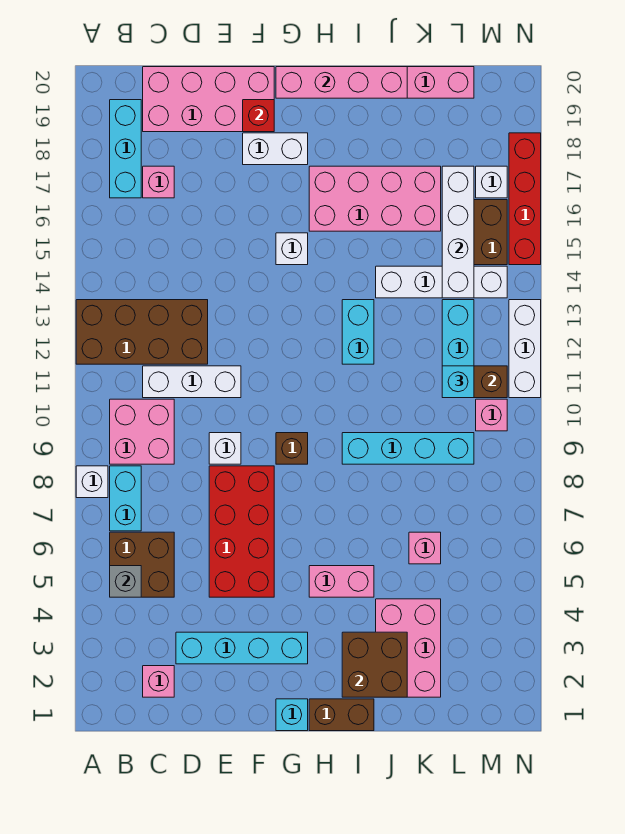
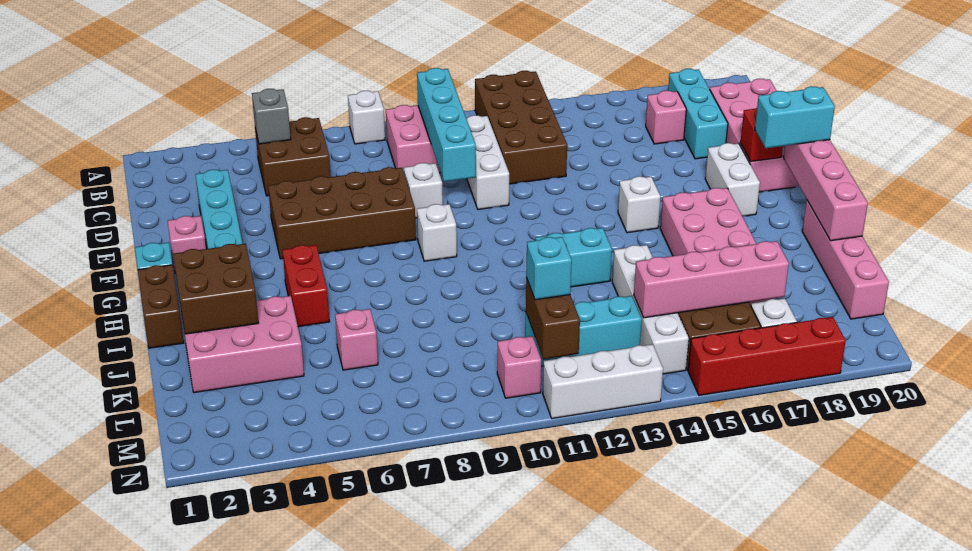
cyan brick B7:B8 level 1 -> cyan brick G19:G20 level 3
cyan brick B17:B19 level 1 -> cyan brick B18:D18 level 1
pink brick C2 level 1 -> pink brick F2 level 1
red brick E5:F8 level 1 -> brown brick E5:F8 level 1
brown brick G9 level 1 -> white brick G9 level 1
pink brick H5:I5 level 1 -> red brick H5:I5 level 1
cyan brick I9:L9 level 1 -> cyan brick B10:E10 level 2
white brick L14:L17 level 2 -> pink brick L14:L17 level 2

